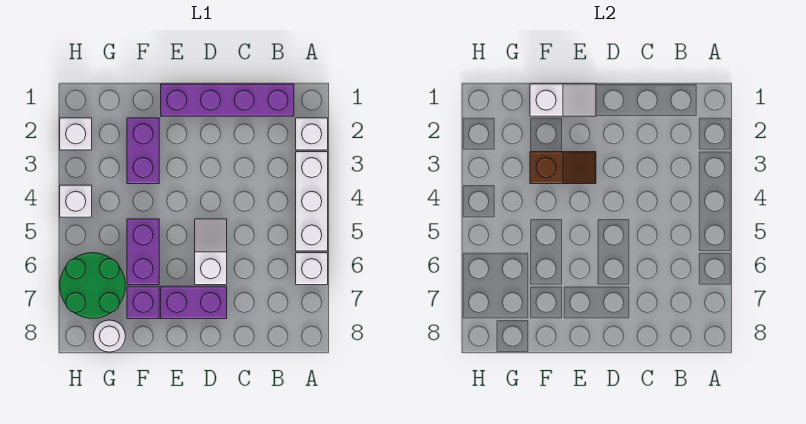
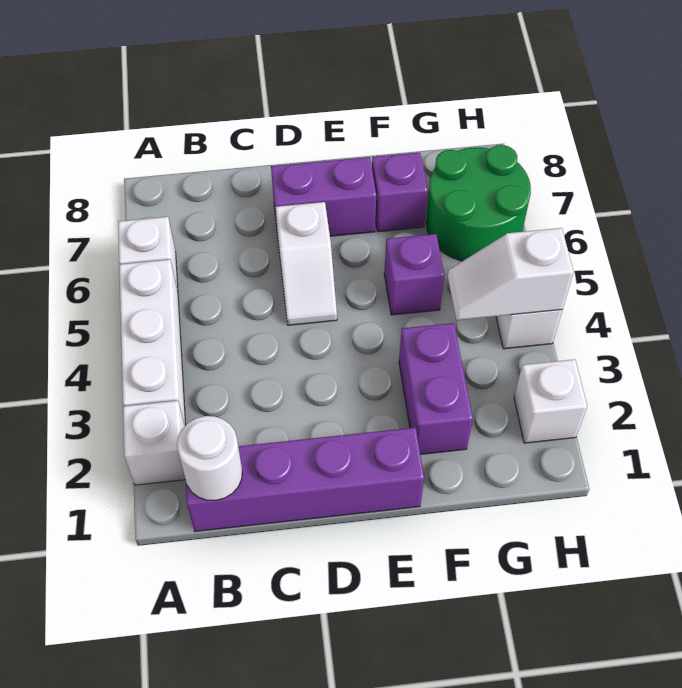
white slope E1:F1 level 2 top F -> white slope G4:H4 level 2 top H
brown slope E3:F3 level 2 top F -> none
purple brick F5:F6 level 1 -> purple brick F5 level 1
white round brick G8 level 1 -> white round brick B1 level 2

